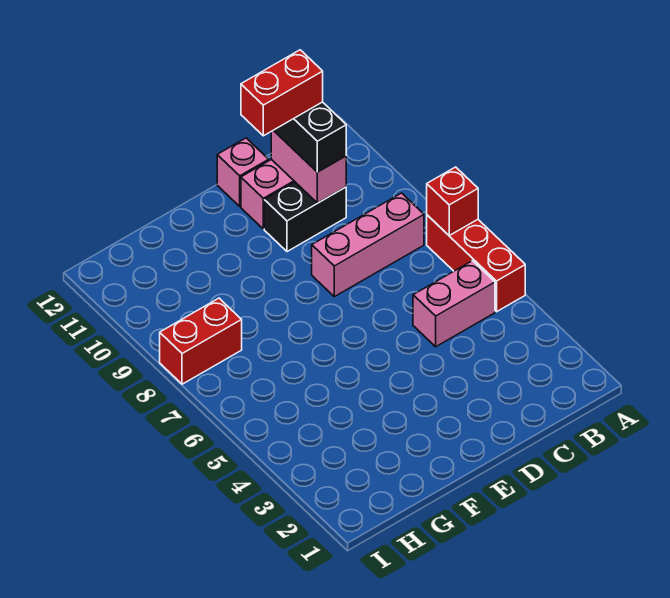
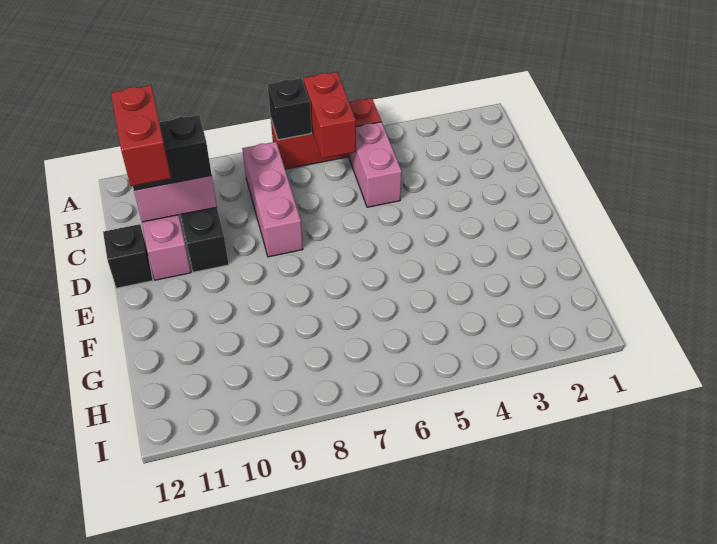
red brick A7 level 2 -> black brick A7 level 2
pink brick D12 level 1 -> black brick D12 level 1
red brick H8:I8 level 1 -> red brick A6:B6 level 2

